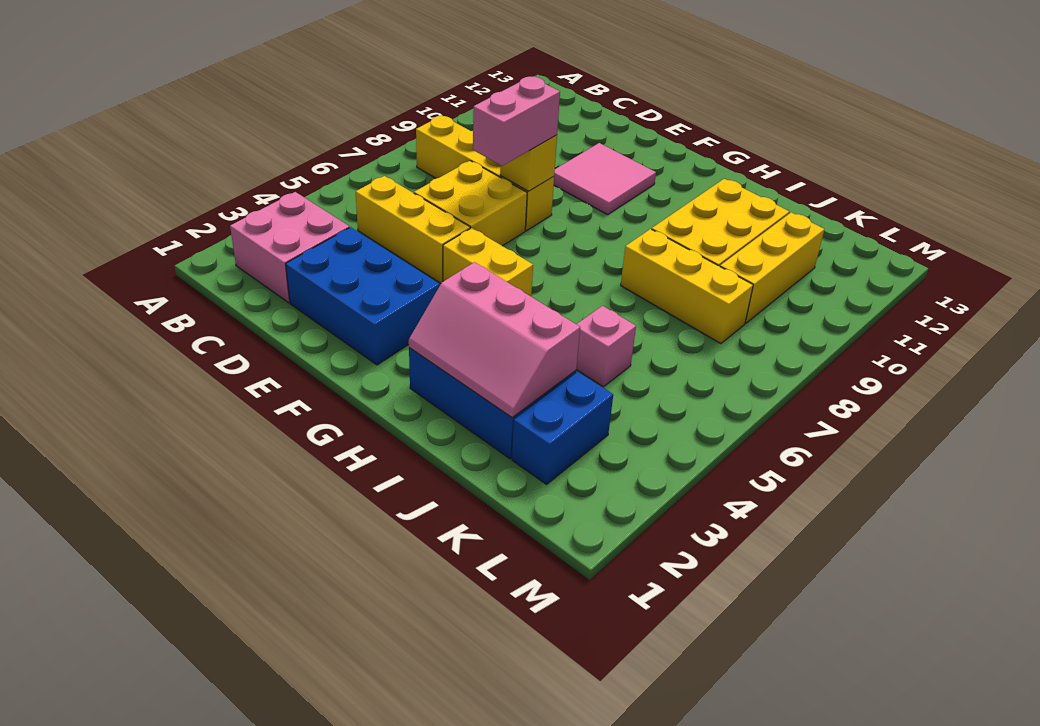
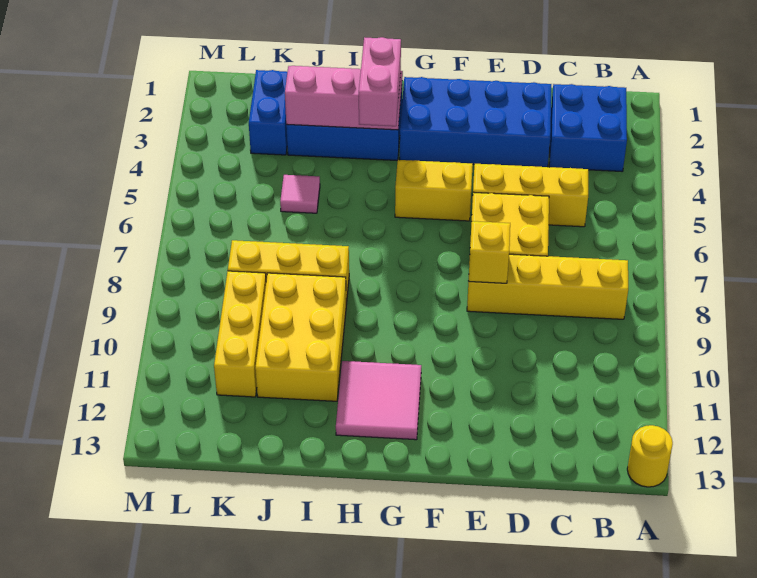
none -> yellow round brick A13 level 1
pink brick B2:C3 level 1 -> blue brick B2:C3 level 1
blue brick D2:F3 level 1 -> blue brick D2:G3 level 1
pink brick E7:E8 level 3 -> pink brick H3:H4 level 3
pink tile E10:F11 level 1 -> pink tile G11:H12 level 1
pink brick J5 level 1 -> pink tile J5 level 1

